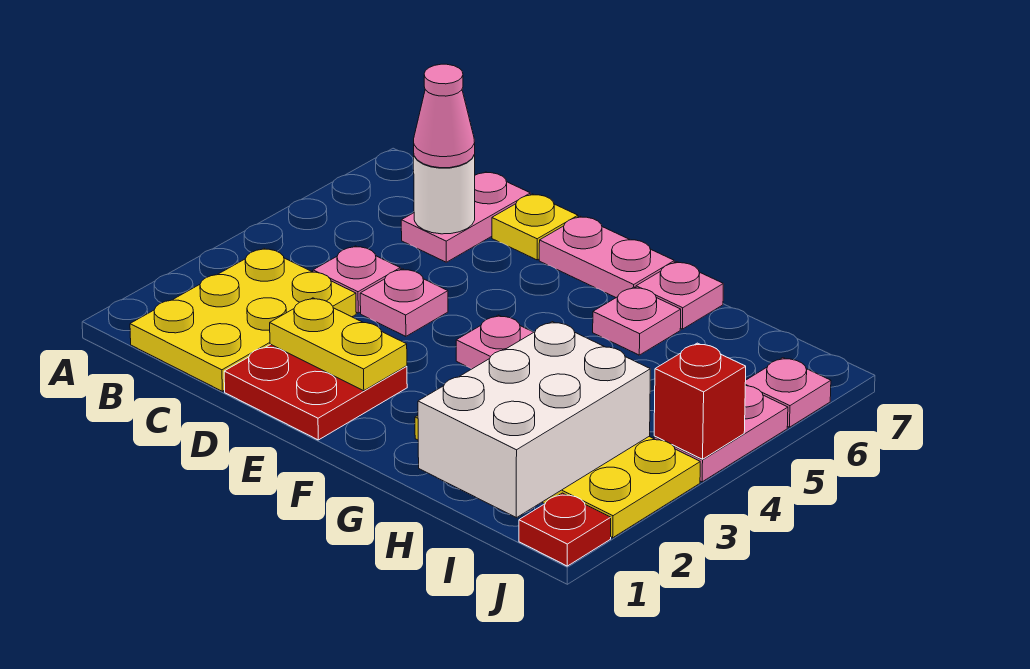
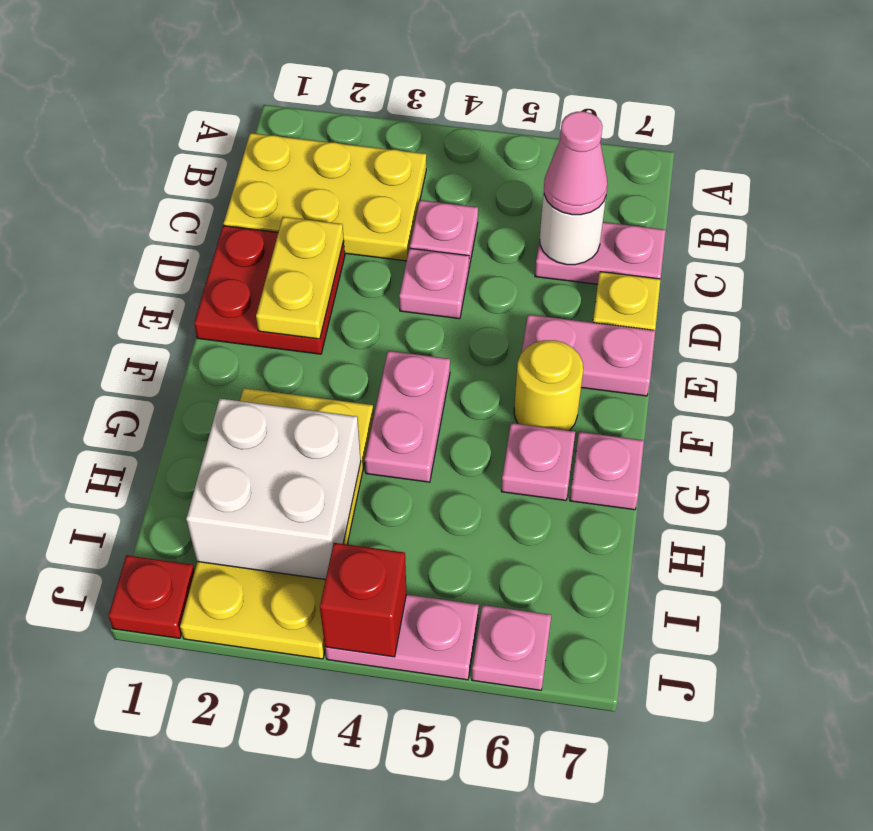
pink plate E7:F7 level 1 -> pink plate E6:E7 level 1
none -> yellow round brick F6 level 1
white brick H1:I3 level 2 -> white brick H2:I3 level 2

